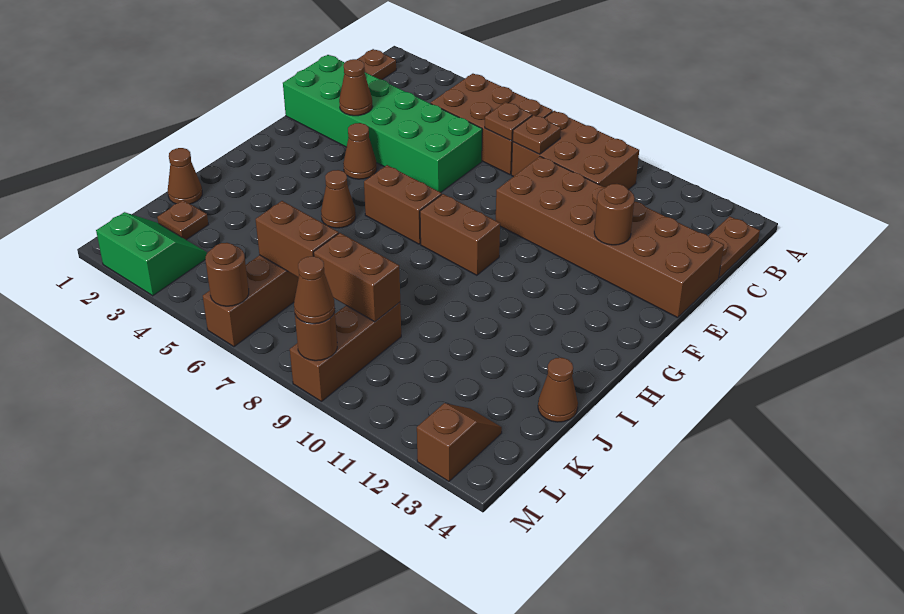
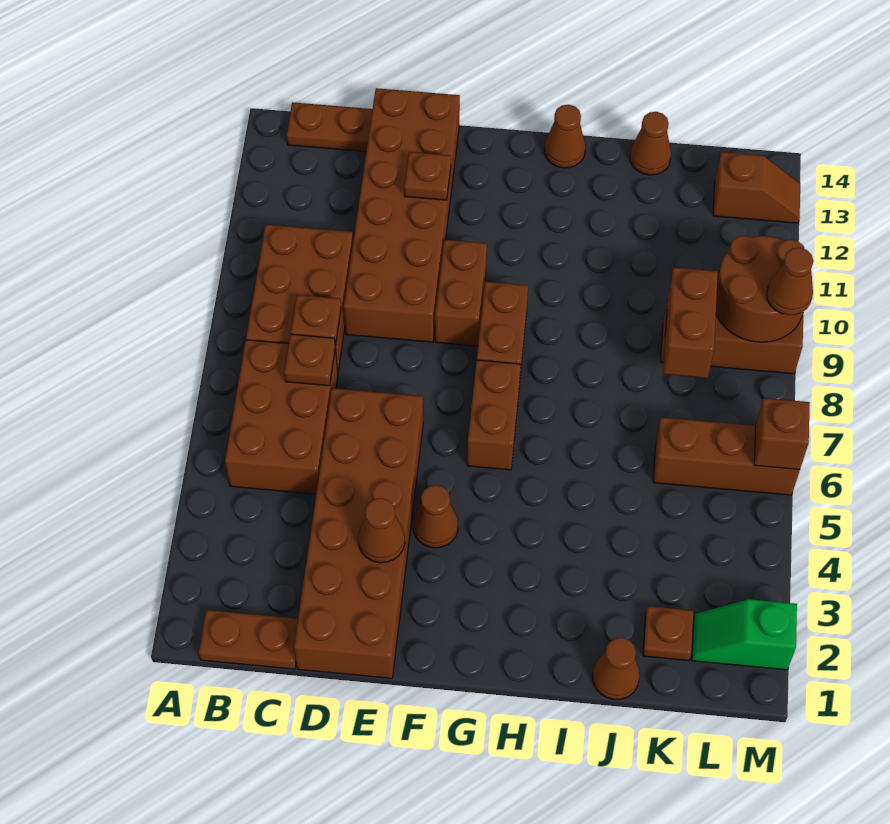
green brick D1:E6 level 1 -> brown brick D1:E6 level 1
brown round brick E12 level 2 -> brown plate E12 level 2
brown cone H5 level 1 -> brown cone H14 level 1
brown brick K6:K7 level 2 -> brown brick F9:F10 level 1
green slope L2:M3 level 1 top M -> green slope L2:M2 level 1 top M
brown slope L13:M13 level 1 top M -> brown slope L13:M13 level 1 top L
brown round brick M6 level 2 -> brown brick M6 level 2
brown round brick M9 level 2 -> brown round brick L9:M10 level 2

